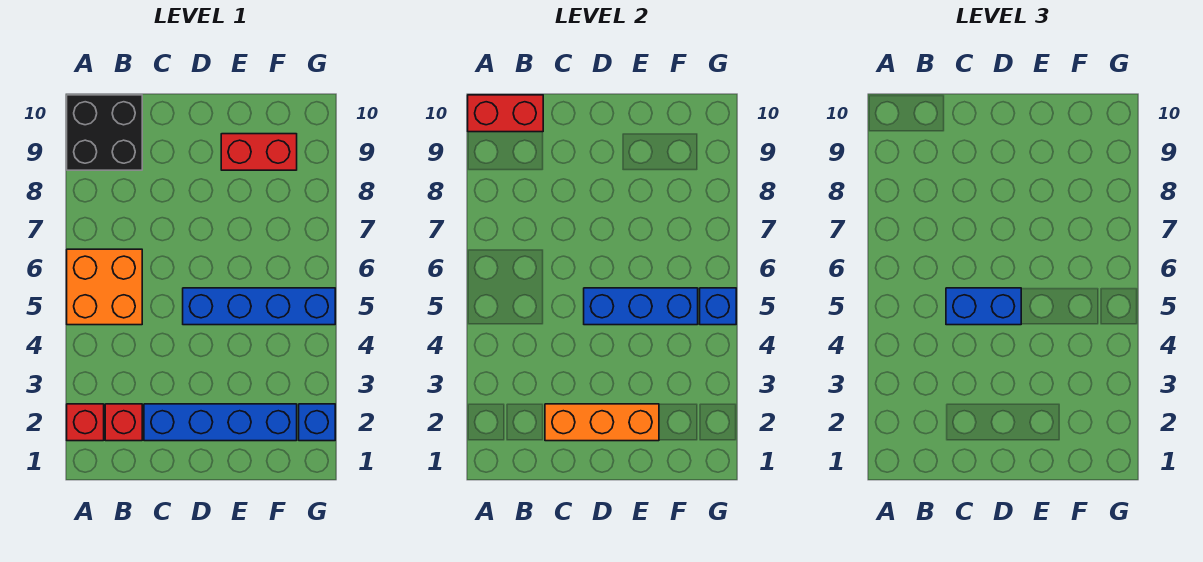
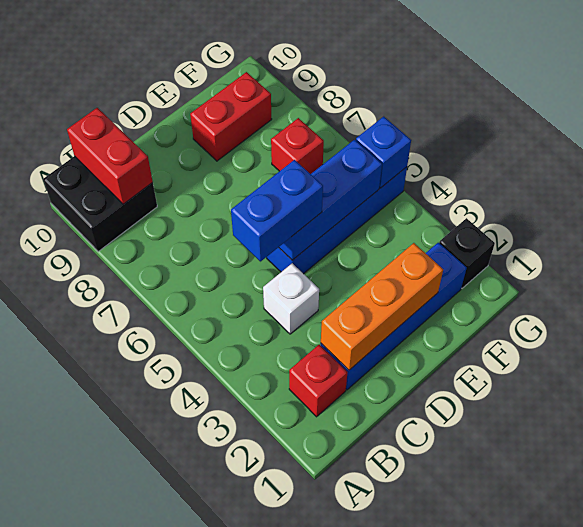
red brick A2 level 1 -> red brick F7 level 1
orange brick A5:B6 level 1 -> none
red brick A10:B10 level 2 -> red brick B9:B10 level 2
none -> white brick C4 level 1
blue brick G2 level 1 -> black brick G2 level 1

